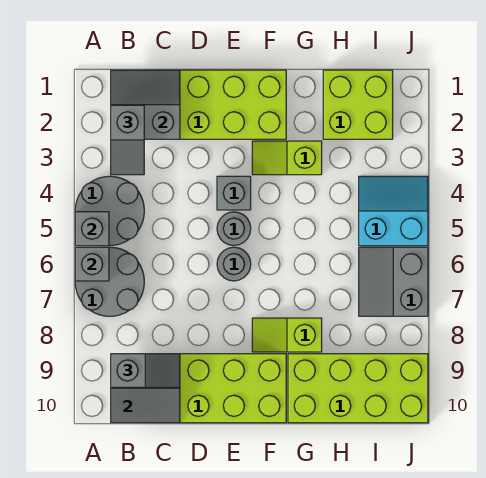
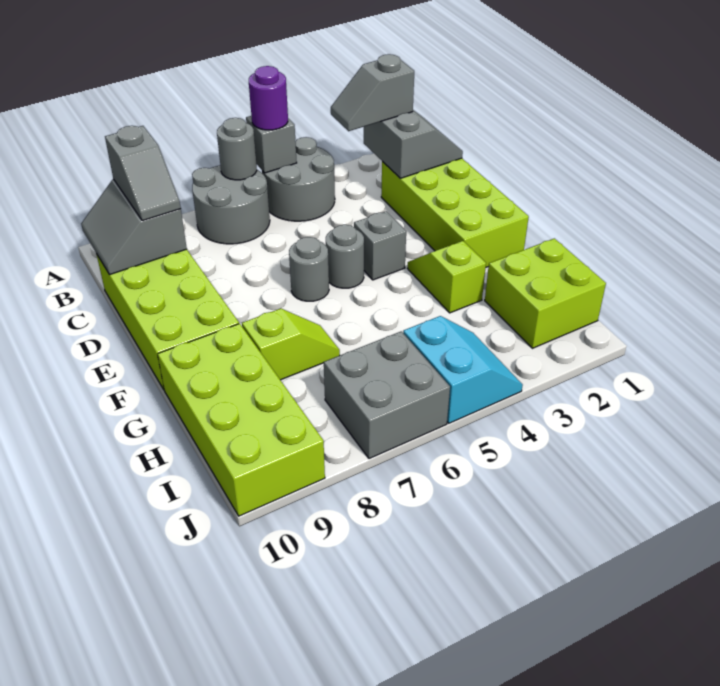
none -> purple round brick A5 level 3
grey brick A6 level 2 -> grey round brick A6 level 2
lime slope F8:G8 level 1 top G -> lime slope G7:G8 level 1 top 8
grey slope I6:J7 level 1 top J -> grey brick I6:J7 level 1

